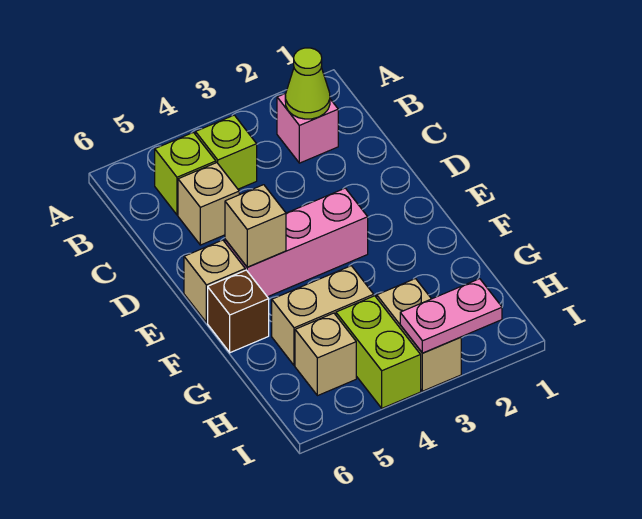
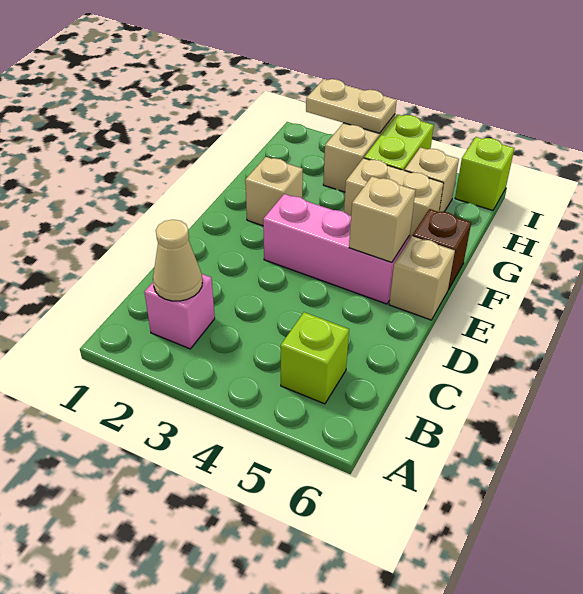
lime cone B2 level 2 -> tan cone B2 level 2
lime brick B4 level 1 -> lime brick I6 level 1
tan brick C5 level 1 -> tan brick F2 level 1
pink plate I2:I3 level 2 -> tan plate I2:I3 level 2

